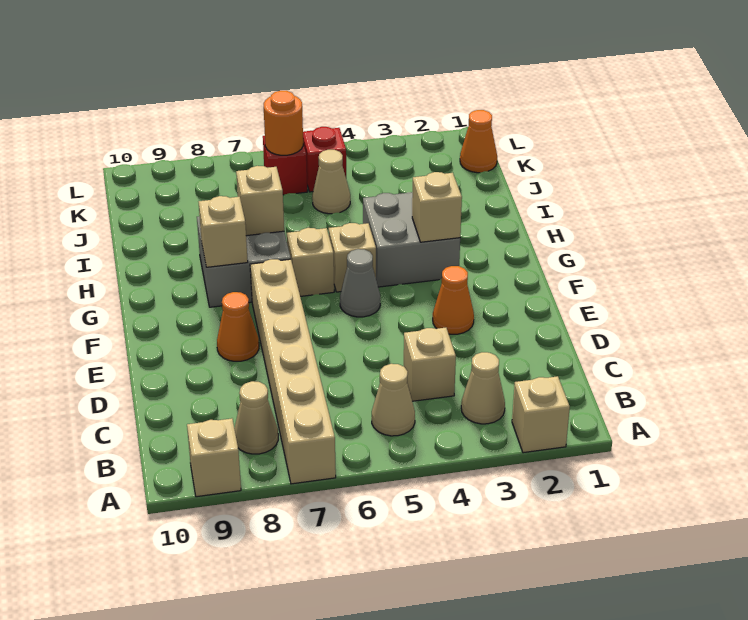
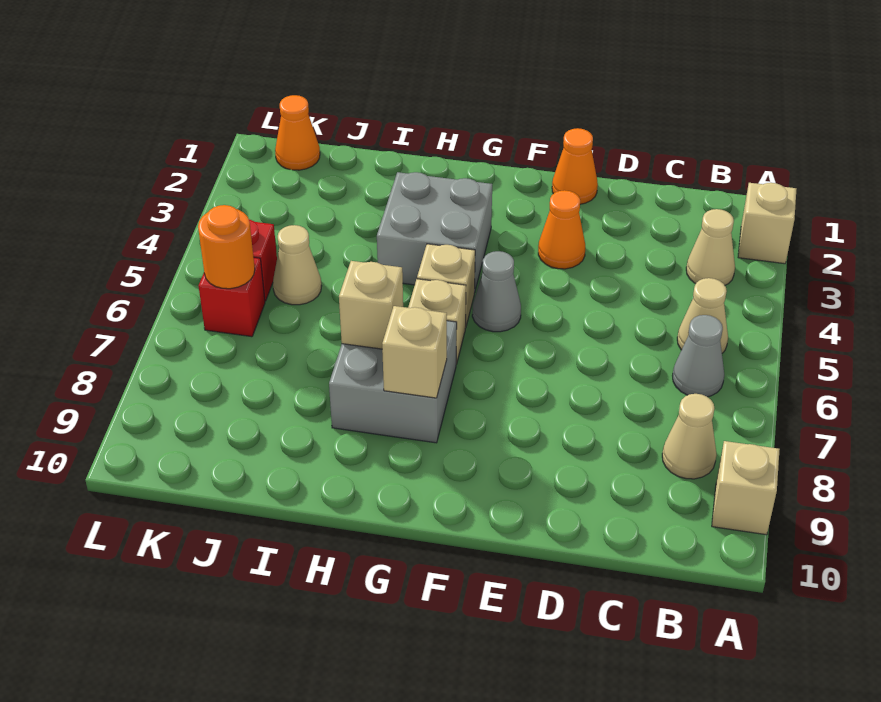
tan brick A7:F7 level 1 -> none
none -> grey cone B6 level 1
tan brick C4 level 1 -> none
orange cone E8 level 1 -> orange cone E1 level 1
tan brick G3 level 2 -> none

